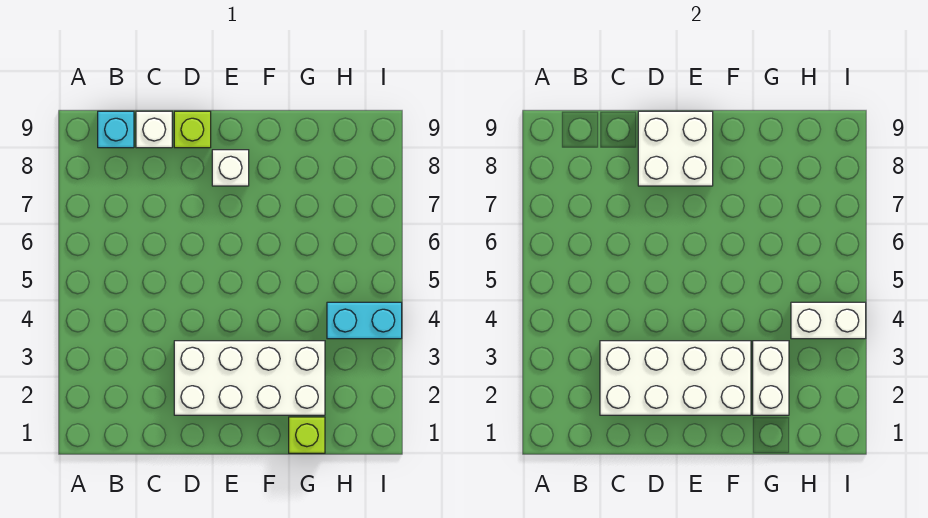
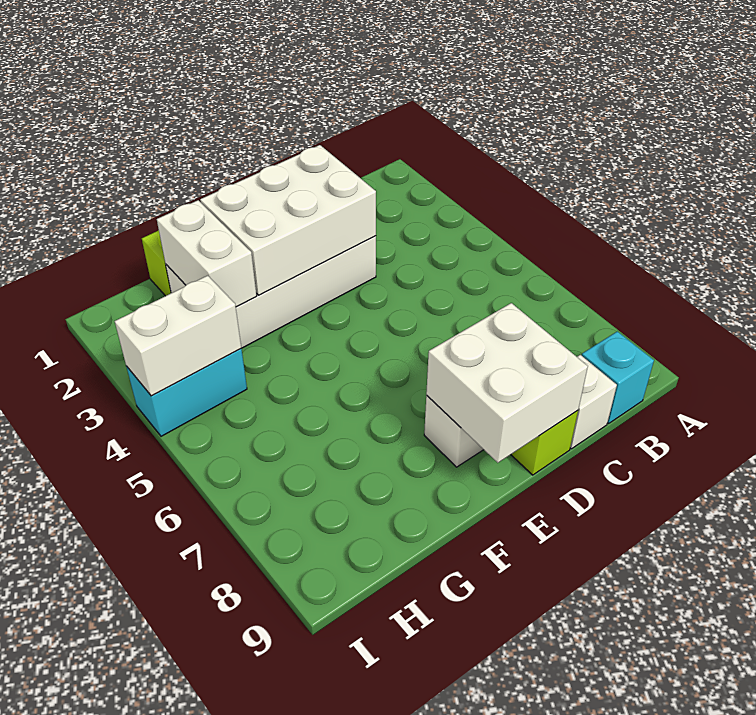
white brick C2:F3 level 2 -> white brick D2:F3 level 2

